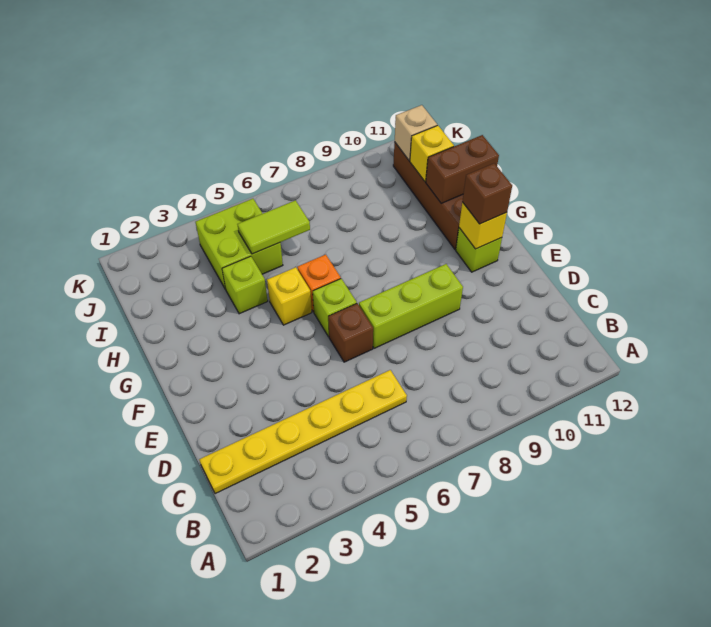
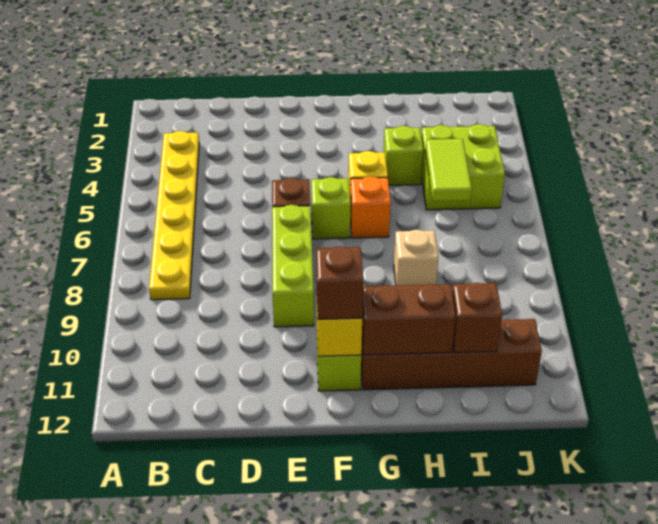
yellow plate C1:C6 level 1 -> yellow plate B3:B8 level 1
brown brick H11:H12 level 2 -> brown brick G11:H11 level 2
yellow brick I11 level 2 -> brown brick I11 level 2
tan brick J11 level 2 -> tan brick H8 level 1

